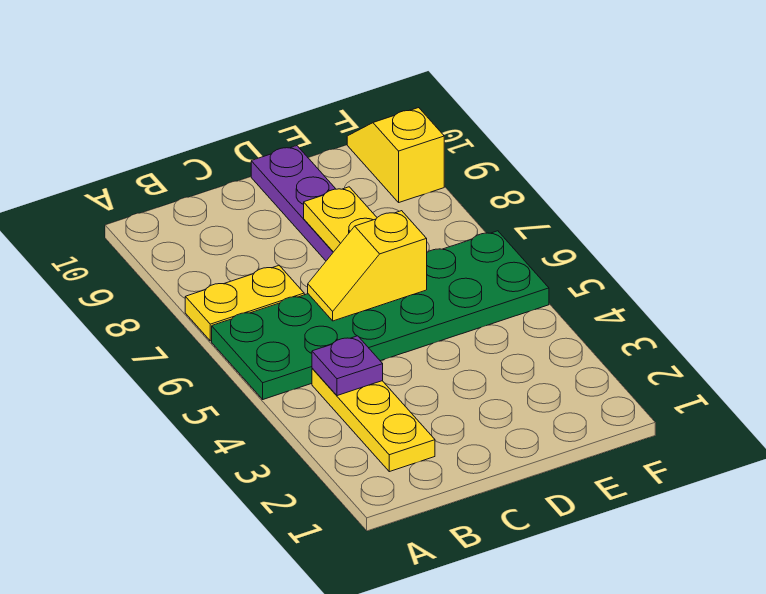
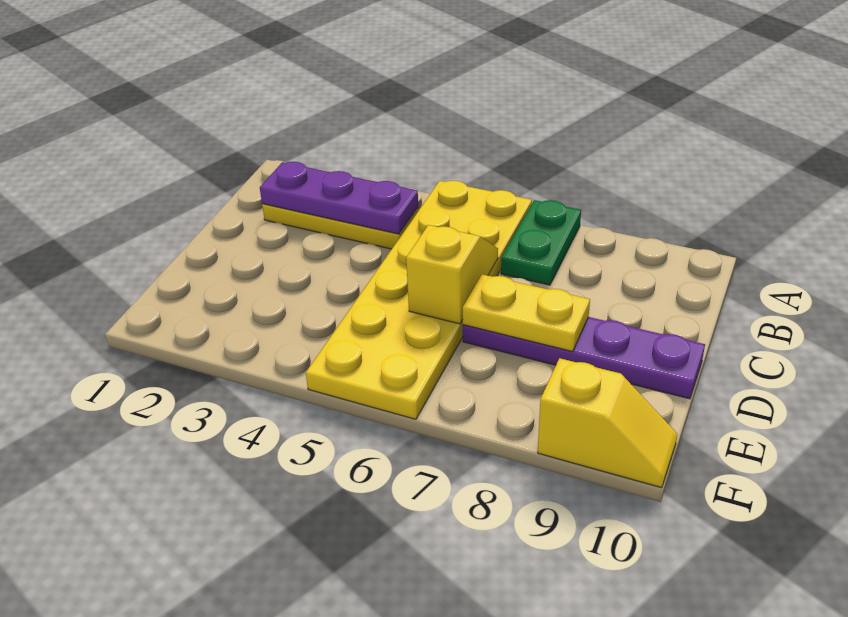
green plate A5:F6 level 1 -> yellow plate A5:F6 level 1
yellow plate A7:B7 level 1 -> green plate A7:B7 level 1
purple plate B4 level 2 -> purple plate B2:B4 level 2

